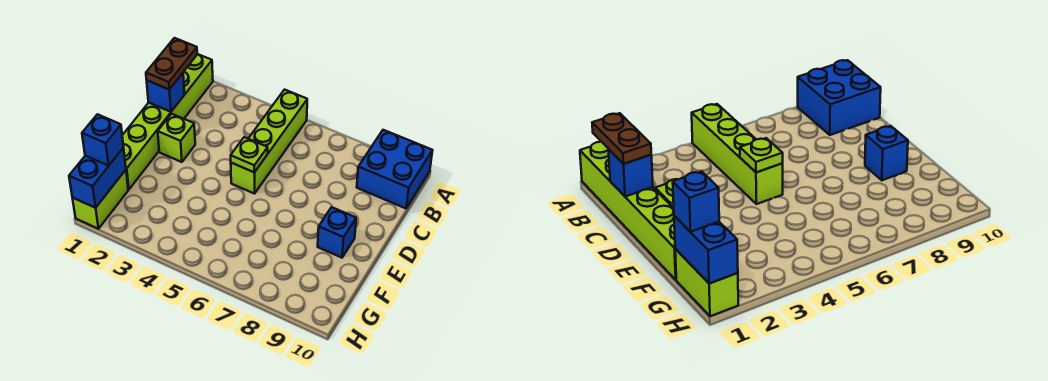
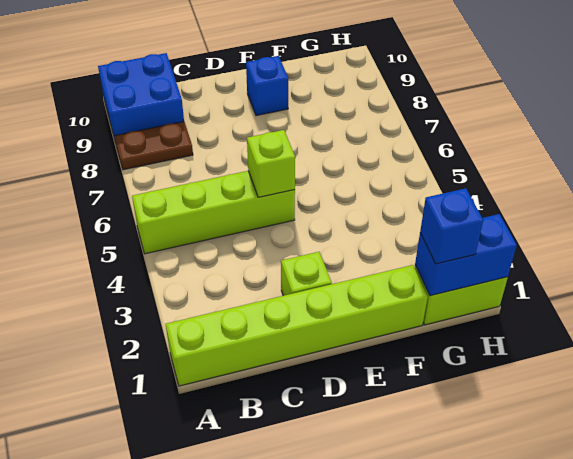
brown plate B1:C1 level 3 -> brown plate A8:B8 level 1
blue brick C1 level 2 -> none
lime plate D5 level 2 -> lime brick D5 level 2

